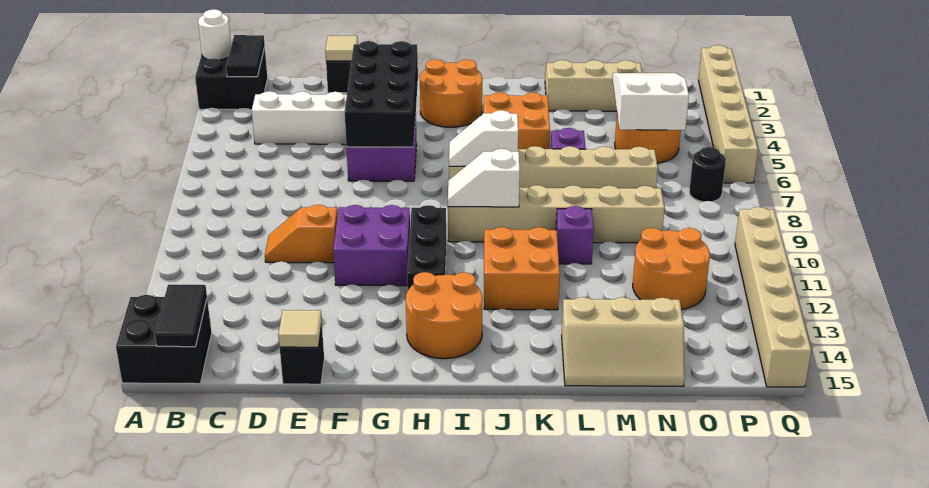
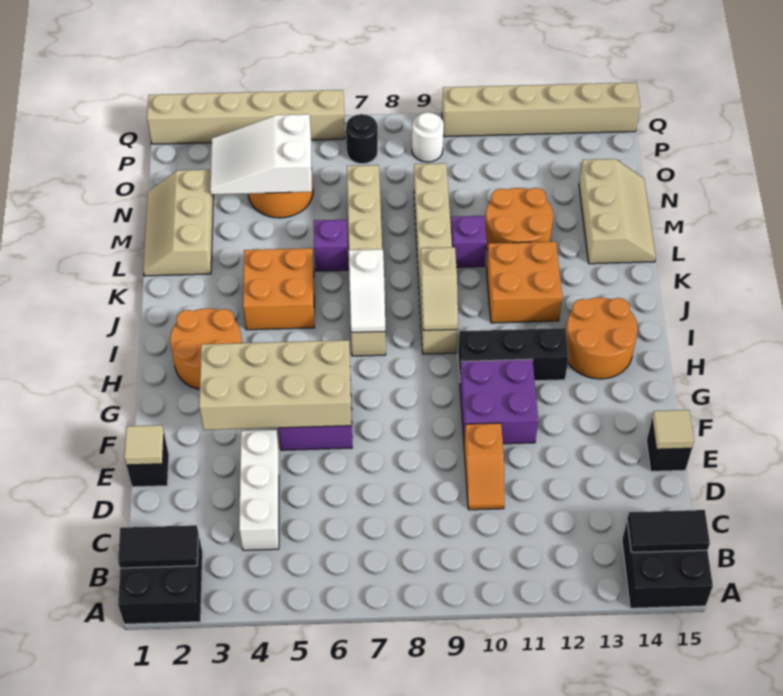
white round brick A1 level 2 -> white round brick P9 level 1
black brick F3:G6 level 2 -> tan brick F3:G6 level 2
white slope I9:J9 level 2 top J -> tan slope I9:J9 level 2 top J
orange round brick N11:O12 level 1 -> orange round brick L11:M12 level 1

